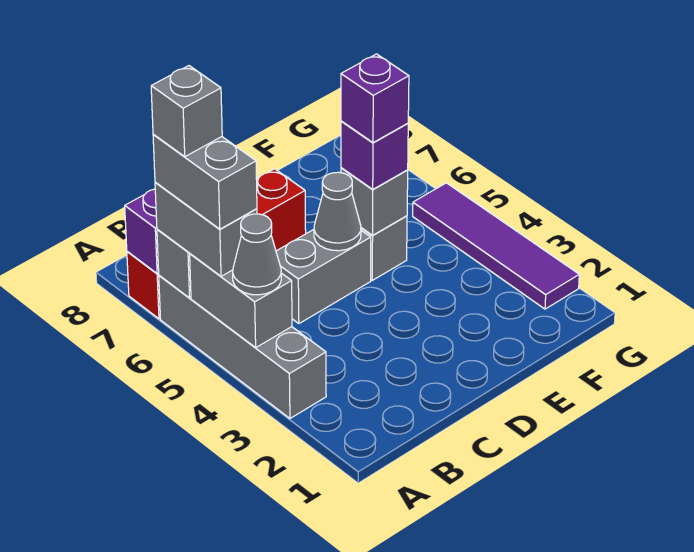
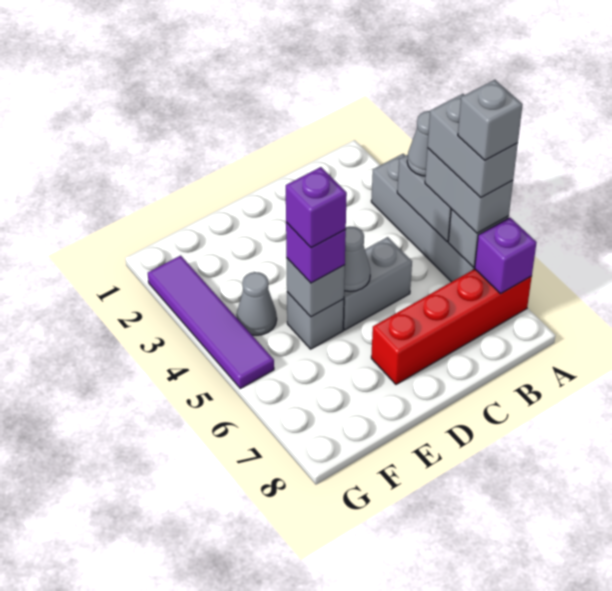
none -> grey cone F4 level 1

